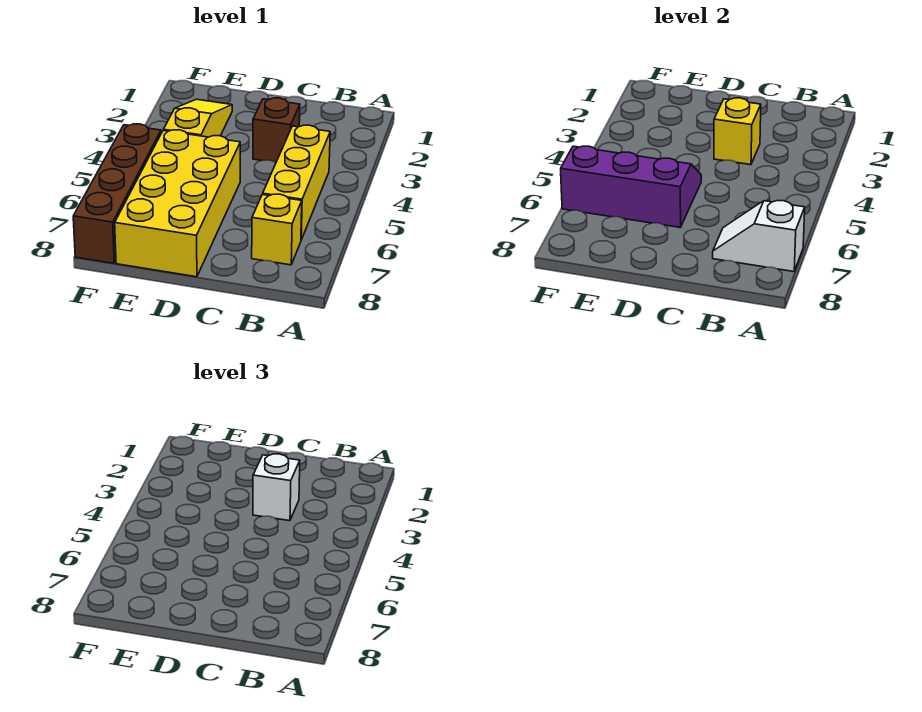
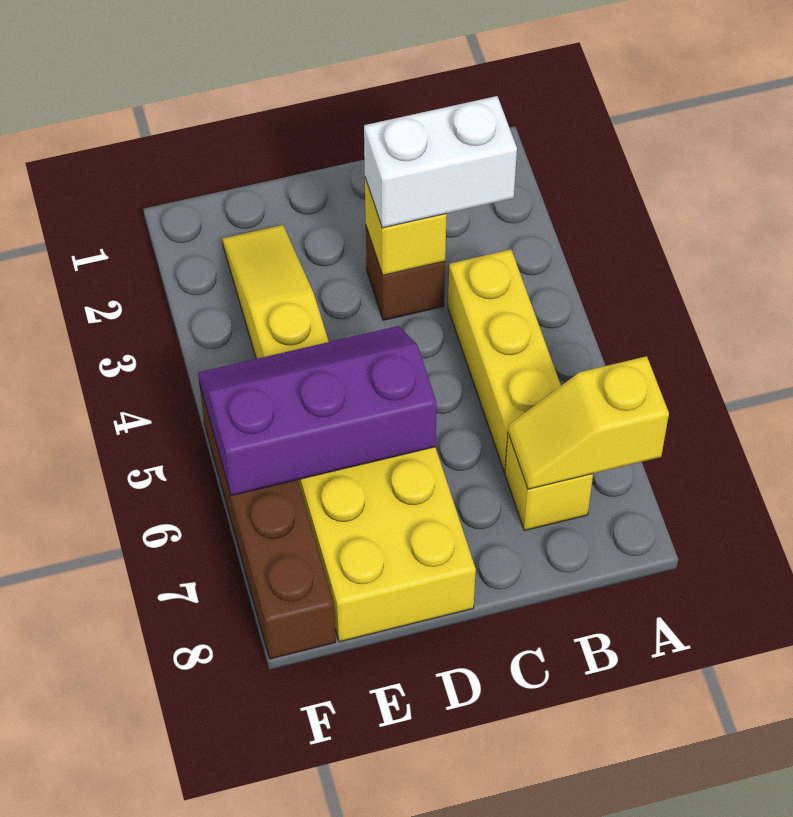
white slope A7:B7 level 2 top A -> yellow slope A7:B7 level 2 top A
white brick C3 level 3 -> white brick B3:C3 level 3

